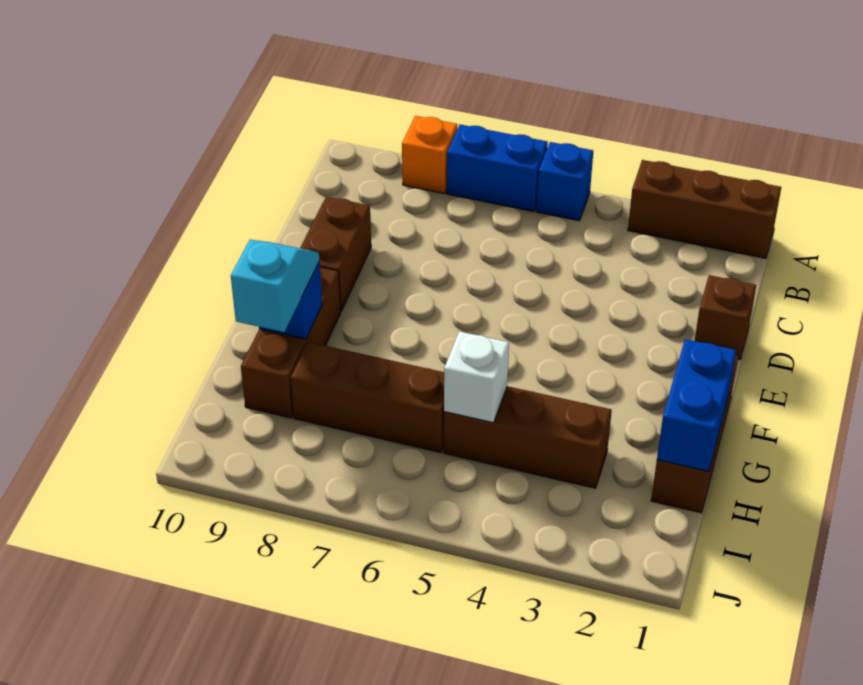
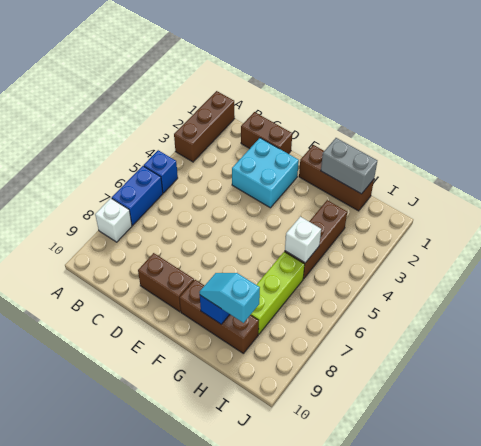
orange brick A8 level 1 -> white brick A8 level 1
brown brick D1 level 1 -> brown brick C1:D1 level 1
none -> cyan brick D2:E3 level 1
blue brick G1:H1 level 2 -> grey brick G1:H1 level 2
brown brick H6:H8 level 1 -> lime brick H6:H8 level 1

